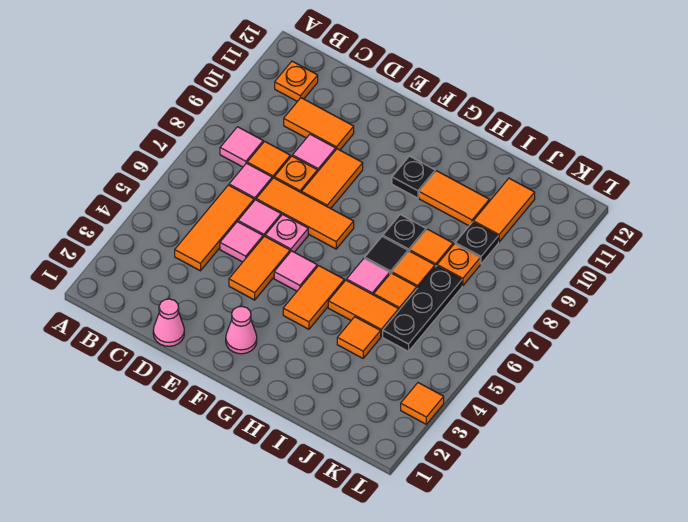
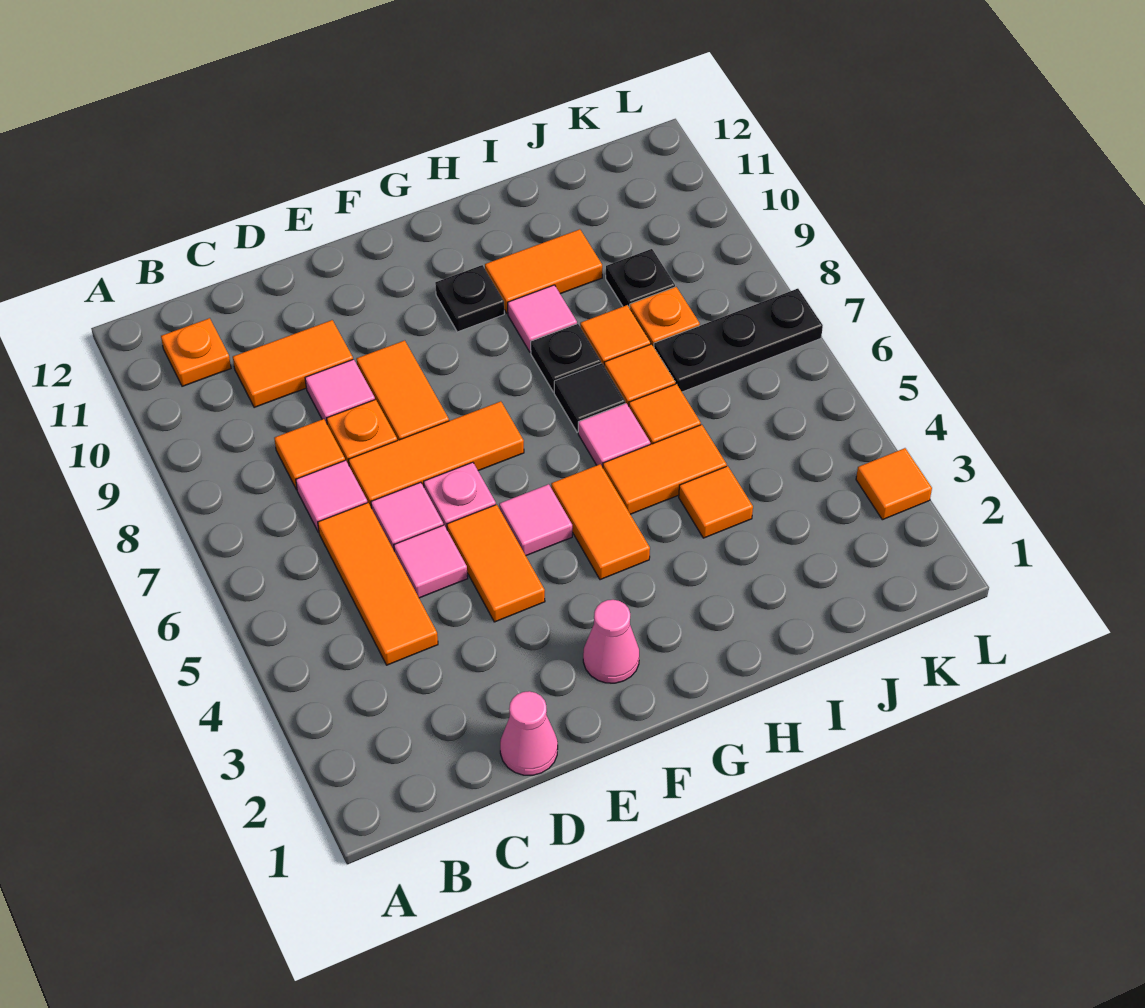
pink tile B8 level 1 -> pink tile H9 level 1
black plate J5:J7 level 1 -> black plate J7:L7 level 1
orange tile J10:J11 level 1 -> none

